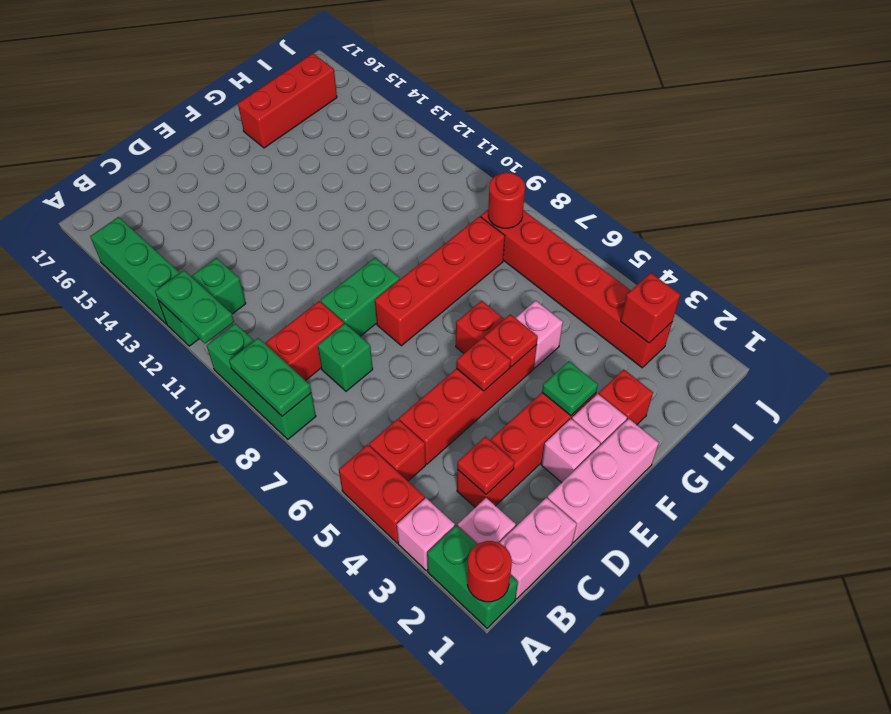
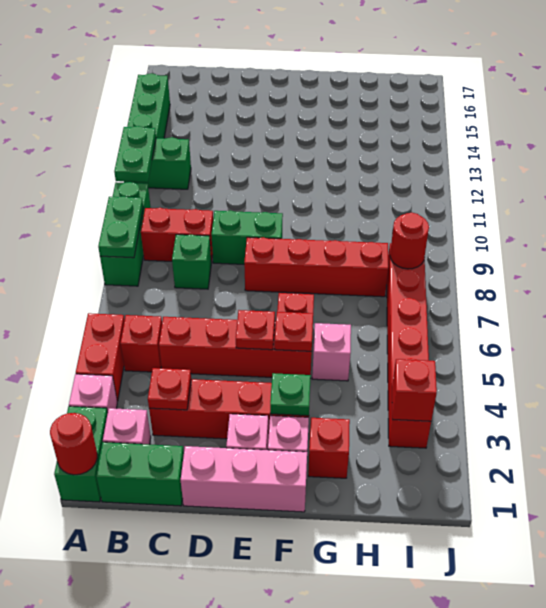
pink brick B1:C1 level 1 -> green brick B1:C1 level 1
red brick G16:I16 level 1 -> none

